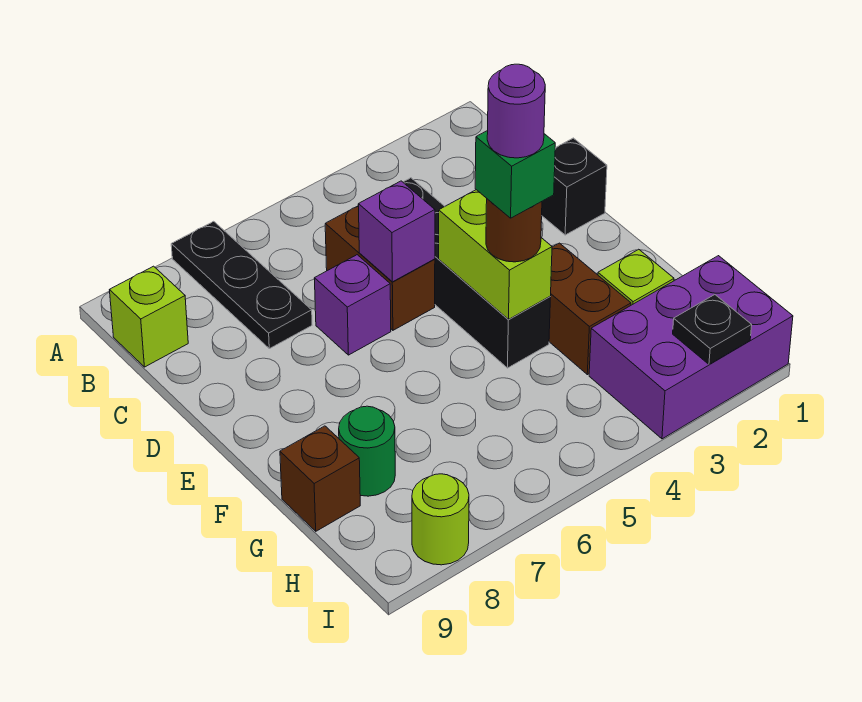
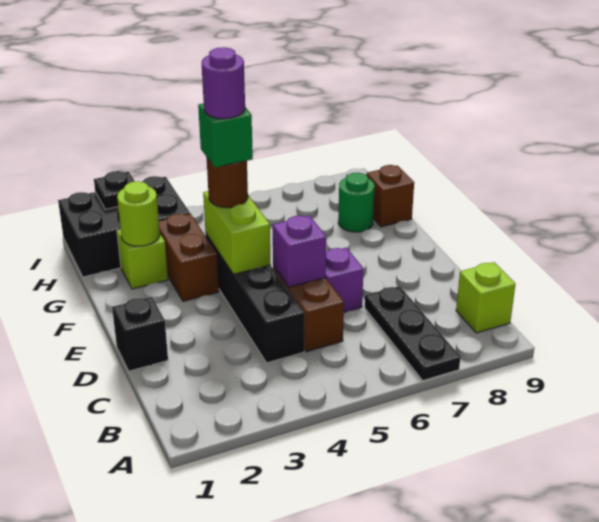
purple brick H1:I3 level 1 -> black brick H1:I3 level 1
lime round brick I8 level 1 -> lime round brick G2 level 2

